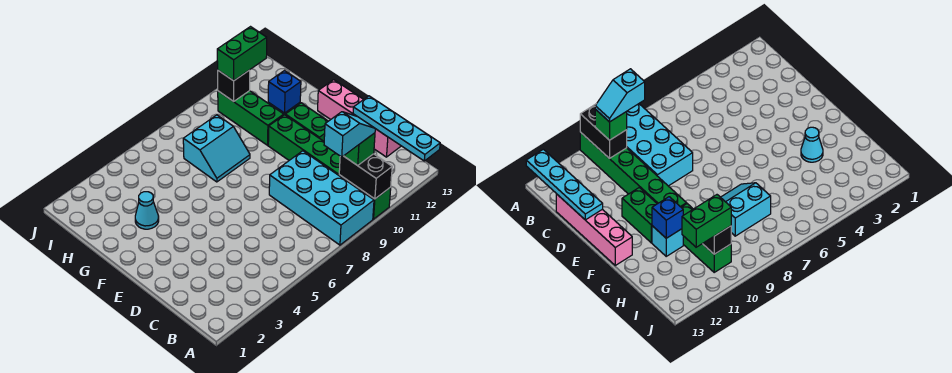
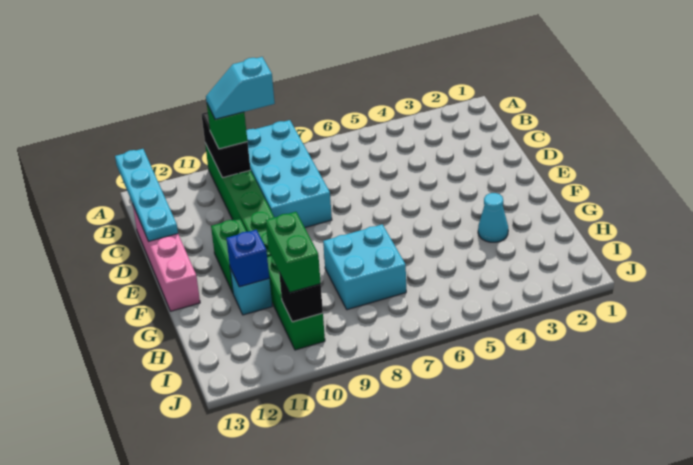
cyan slope G7:H8 level 1 top H -> cyan brick G7:H8 level 1
green brick I10:I11 level 3 -> green brick H10:I10 level 3

